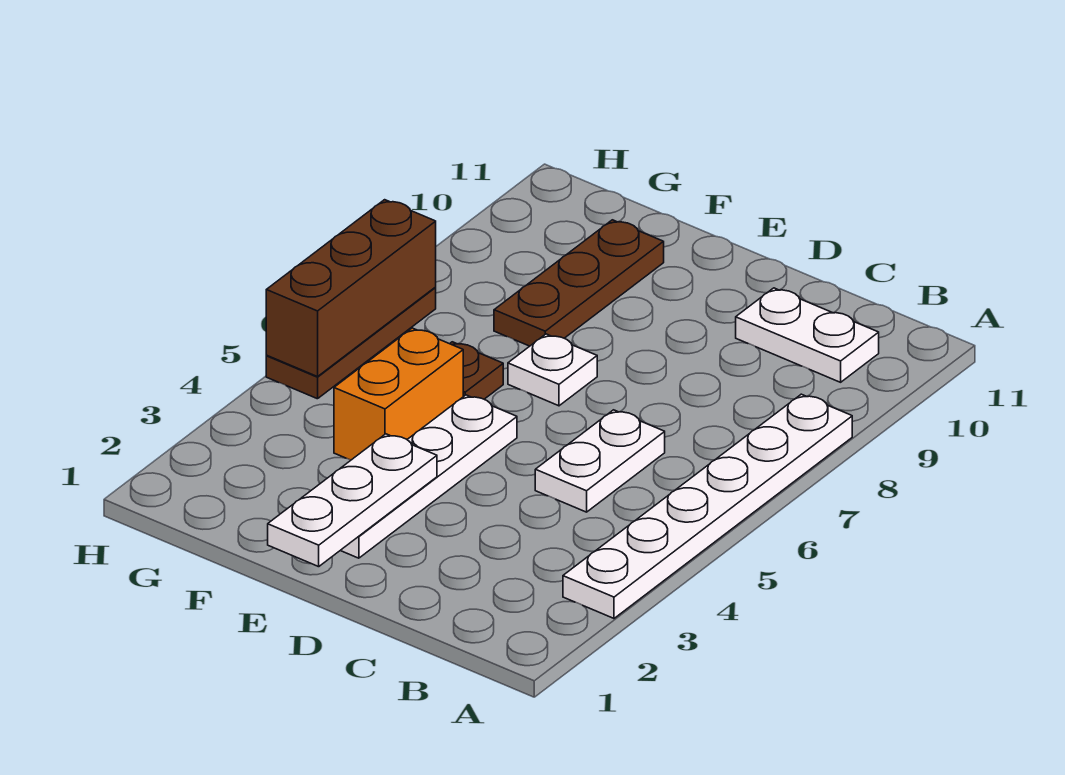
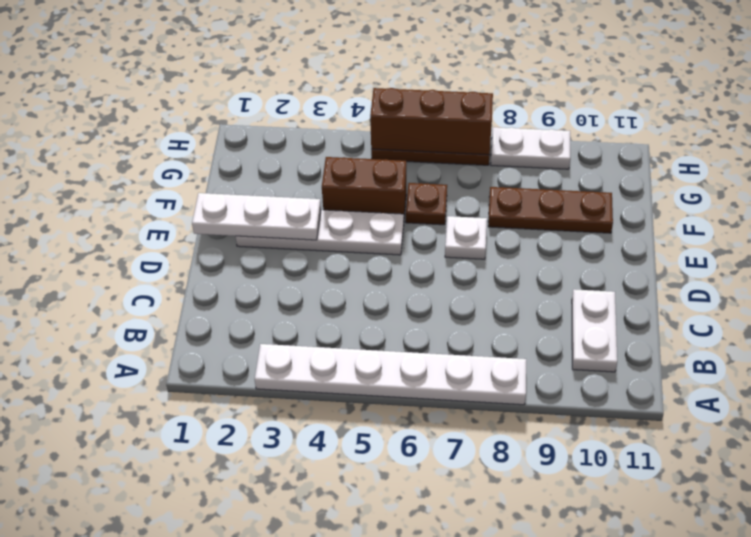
white plate C5:C6 level 1 -> white plate H8:H9 level 1
orange brick F4:F5 level 1 -> brown brick F4:F5 level 1

